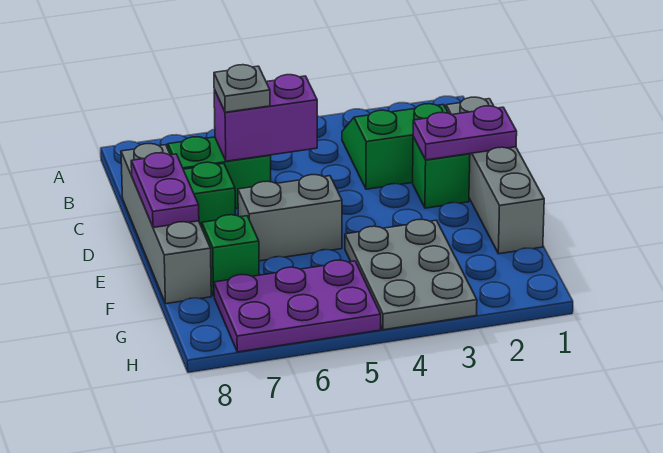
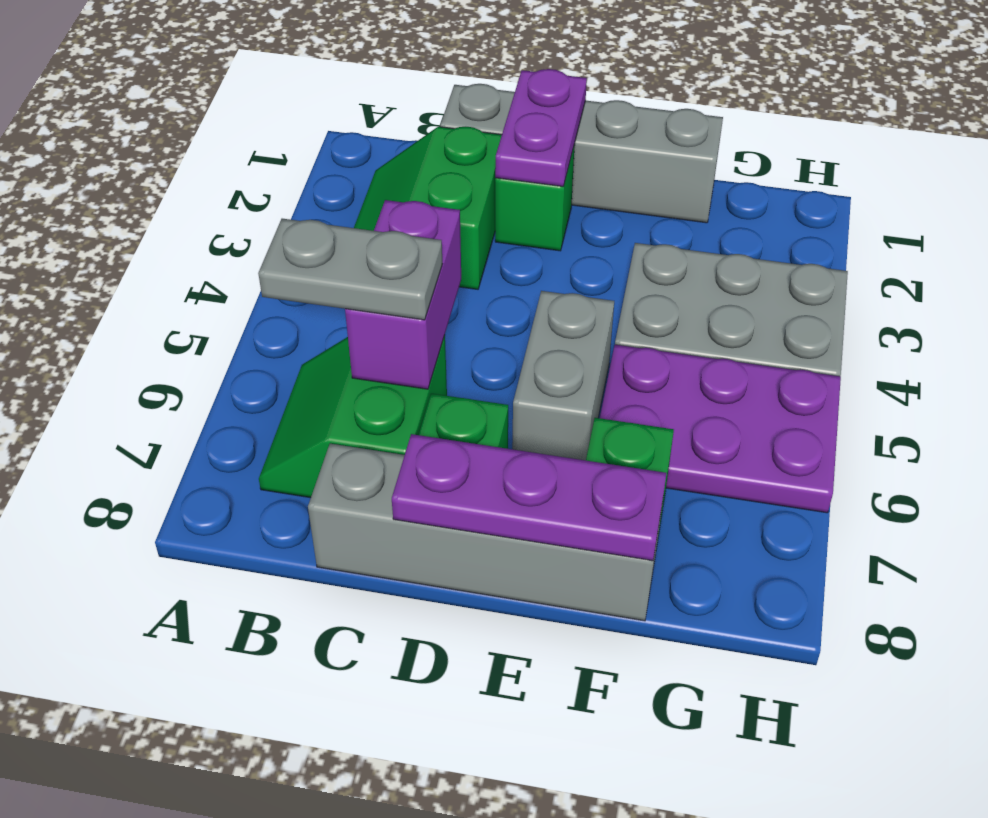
grey plate C6 level 3 -> grey plate B6:C6 level 3
purple plate D8:E8 level 2 -> purple plate D8:F8 level 2
purple plate G5:H7 level 1 -> purple plate F5:H6 level 1

